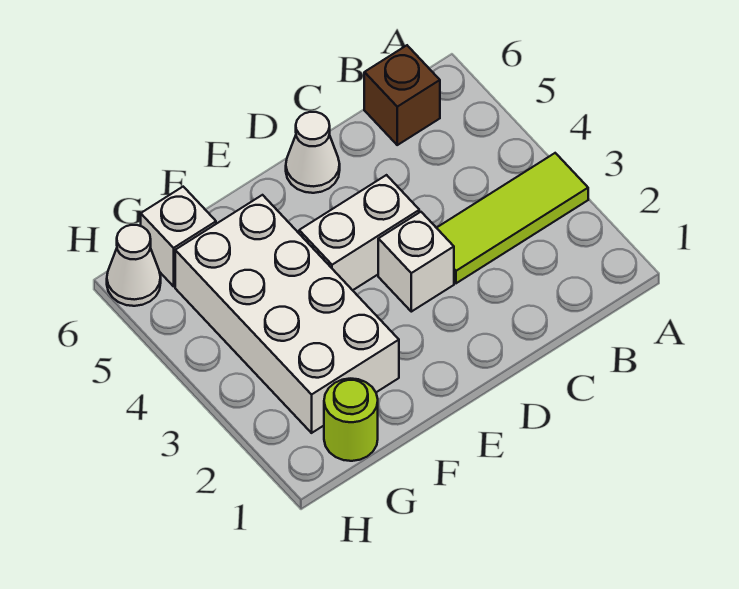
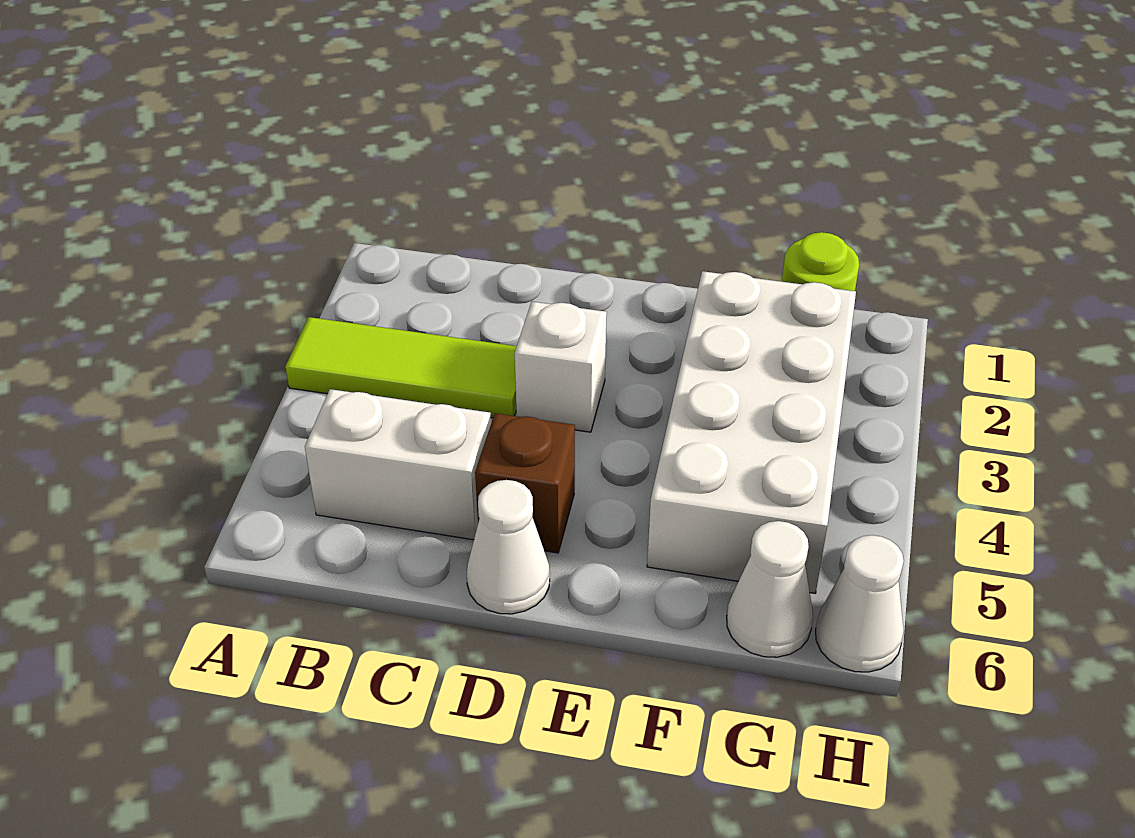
brown brick B6 level 1 -> brown brick D5 level 1
white brick D4:E4 level 1 -> white brick B5:C5 level 1
white brick G6 level 1 -> white cone G6 level 1

